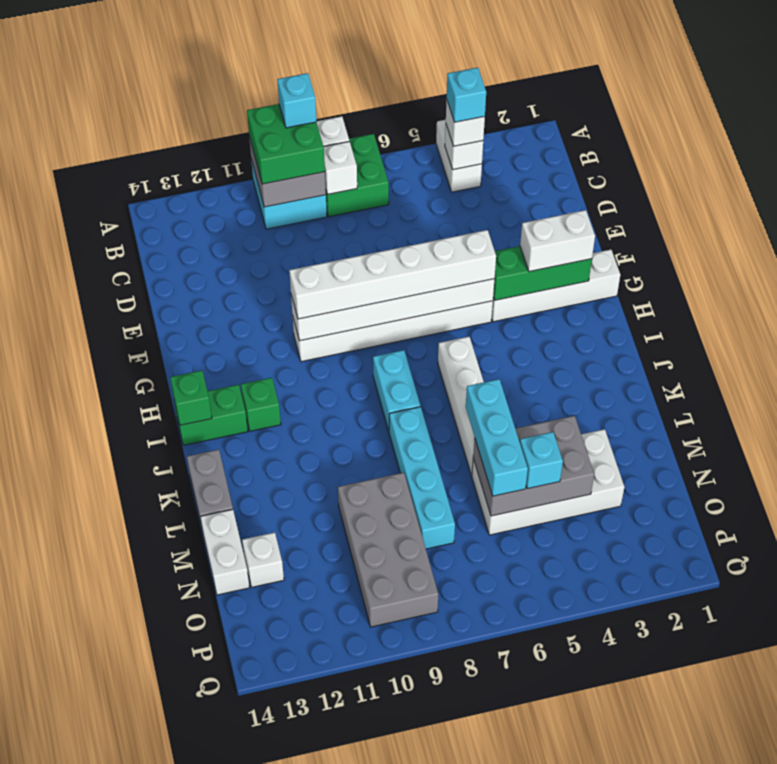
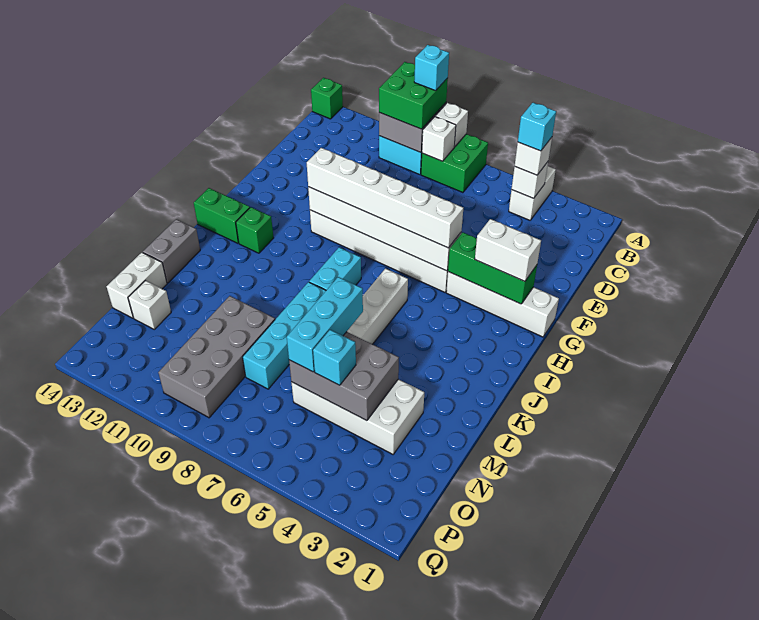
green brick I14 level 2 -> green brick A14 level 1

